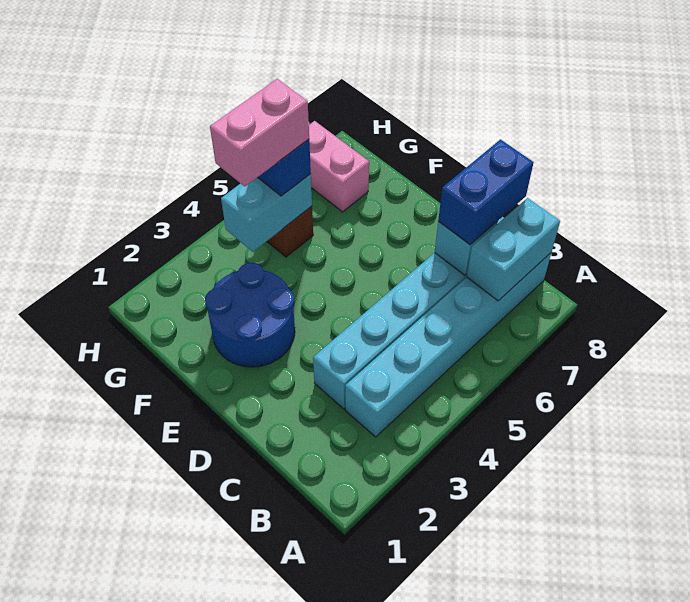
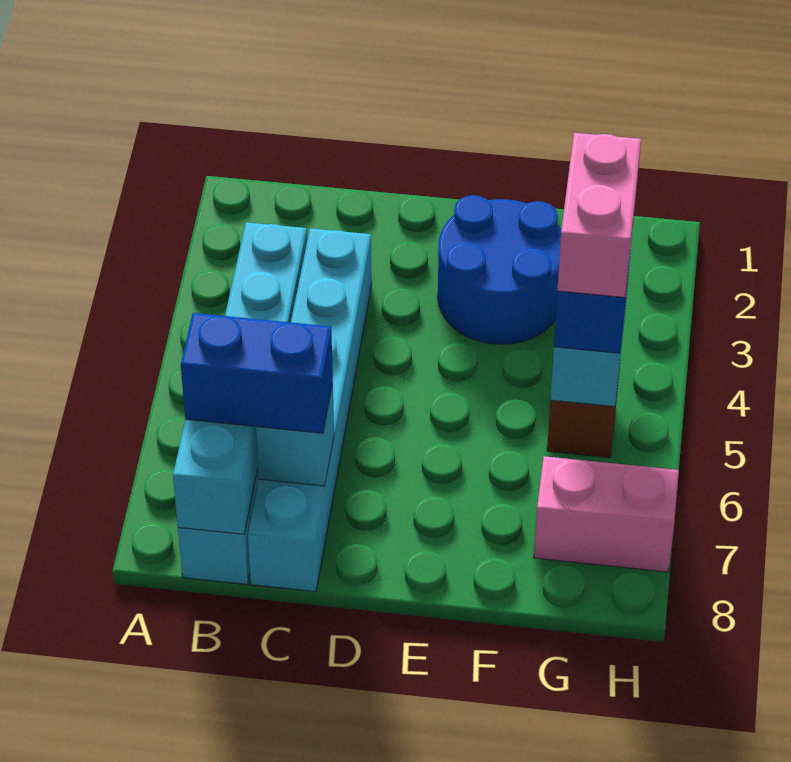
blue brick C7:C8 level 3 -> blue brick B7:C7 level 3

